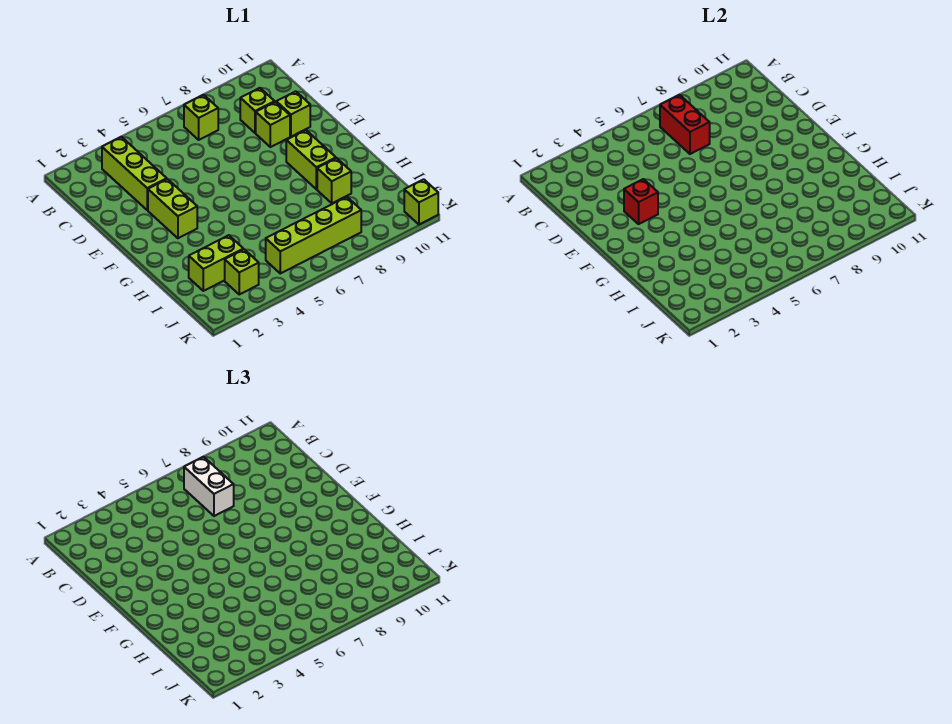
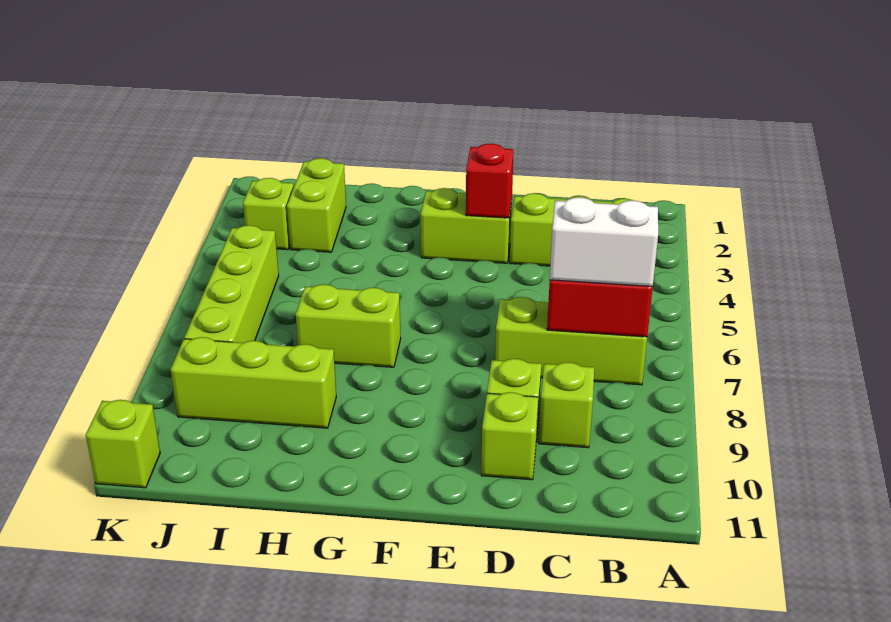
lime brick B7 level 1 -> lime brick B7:D7 level 1
lime brick F9:G9 level 1 -> lime brick G7:H7 level 1
lime brick H9 level 1 -> lime brick H9:J9 level 1

